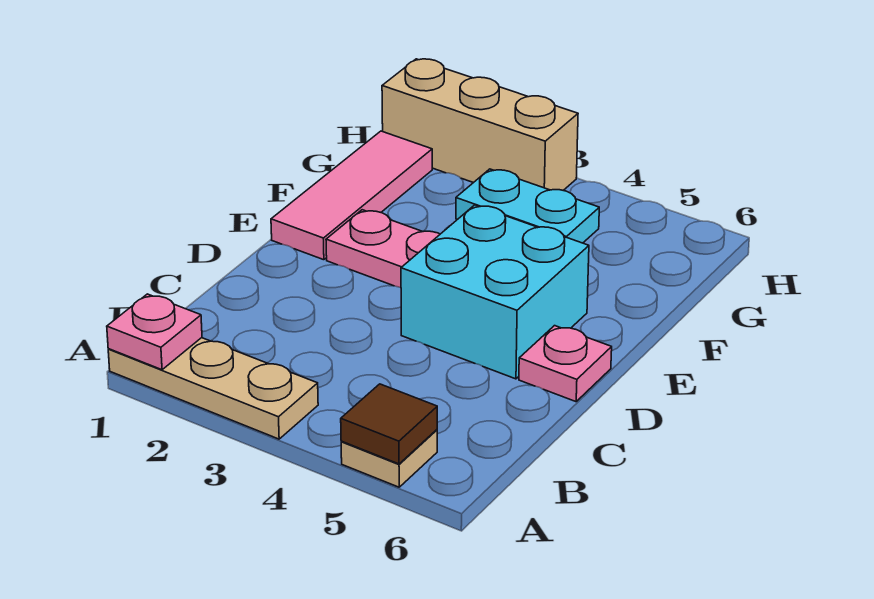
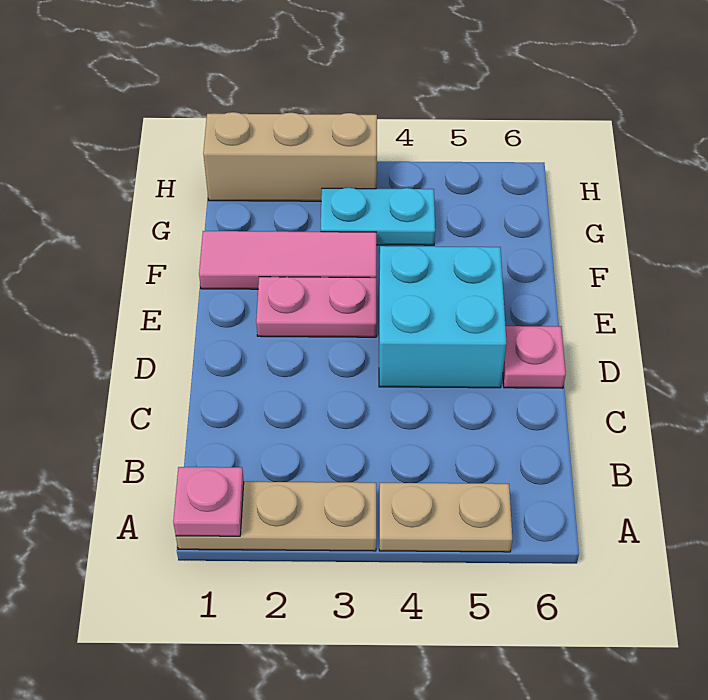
tan plate A5 level 1 -> tan plate A4:A5 level 1
brown tile A5 level 2 -> none
pink tile E1:G1 level 1 -> pink tile F1:F3 level 1

